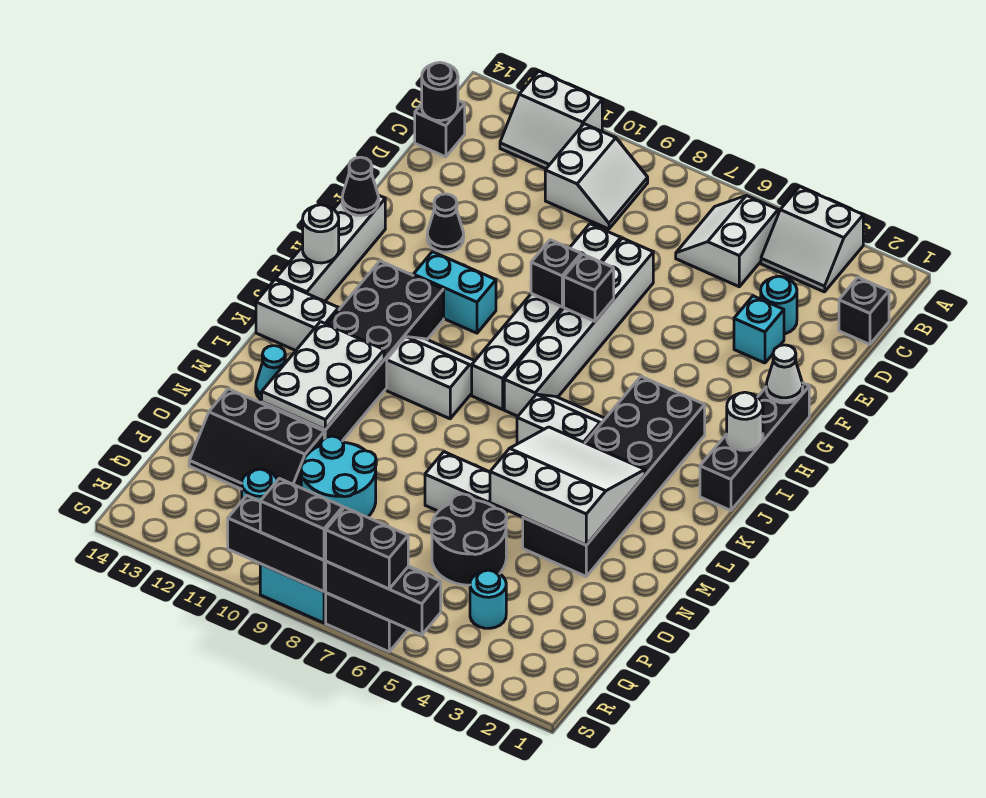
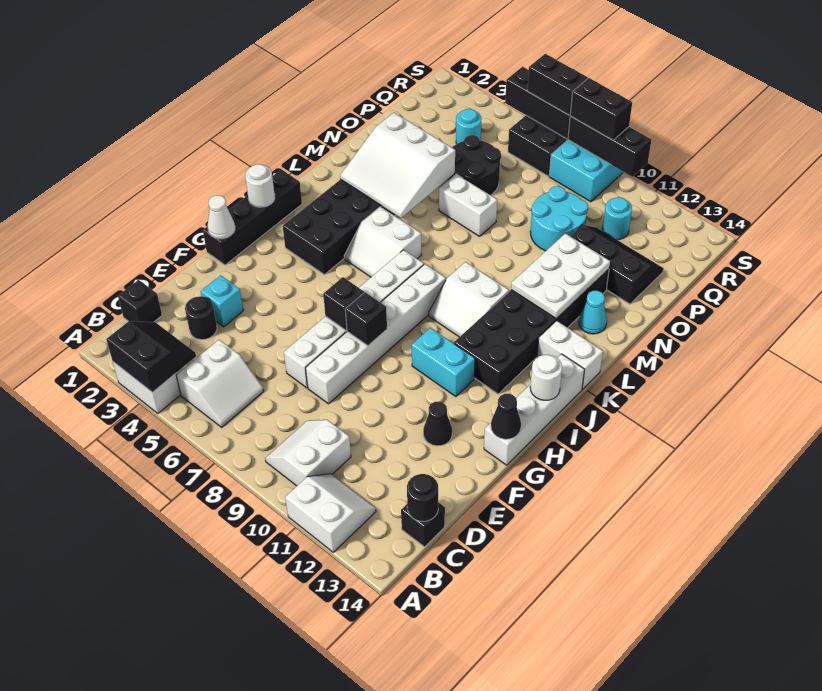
none -> black slope A3:B4 level 2 top A
cyan round brick D3 level 1 -> black round brick D3 level 1

